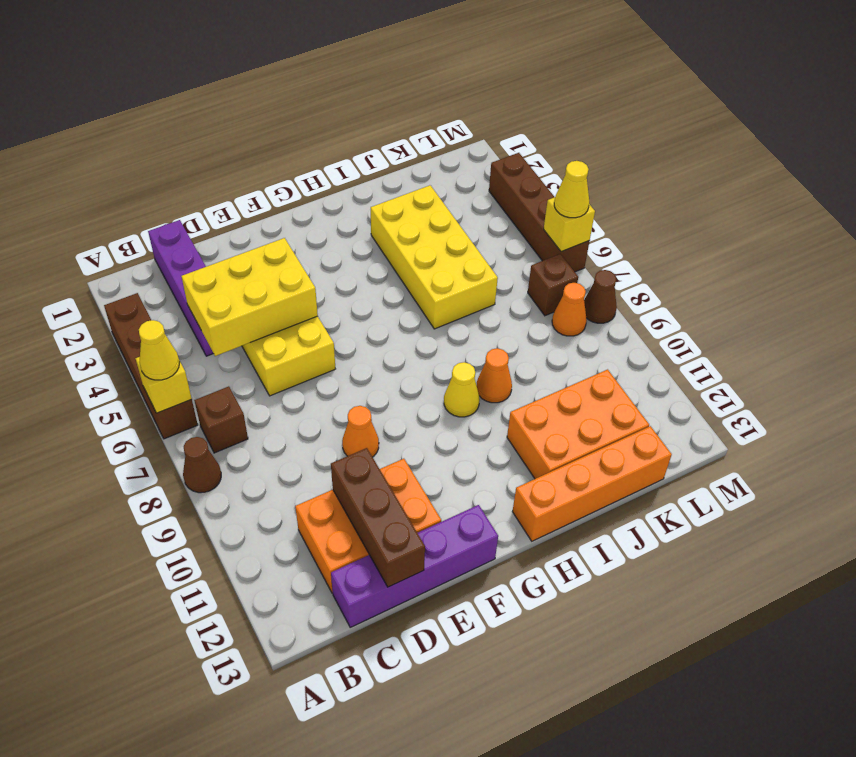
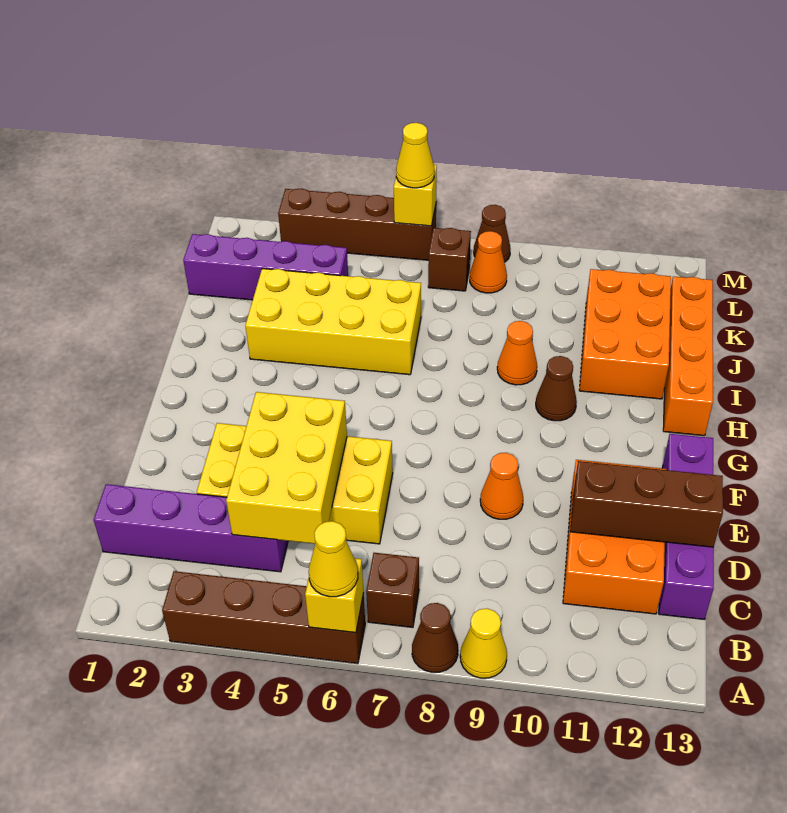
yellow cone H9 level 1 -> yellow cone A9 level 1
none -> brown cone H10 level 1
none -> purple brick K1:K4 level 1

